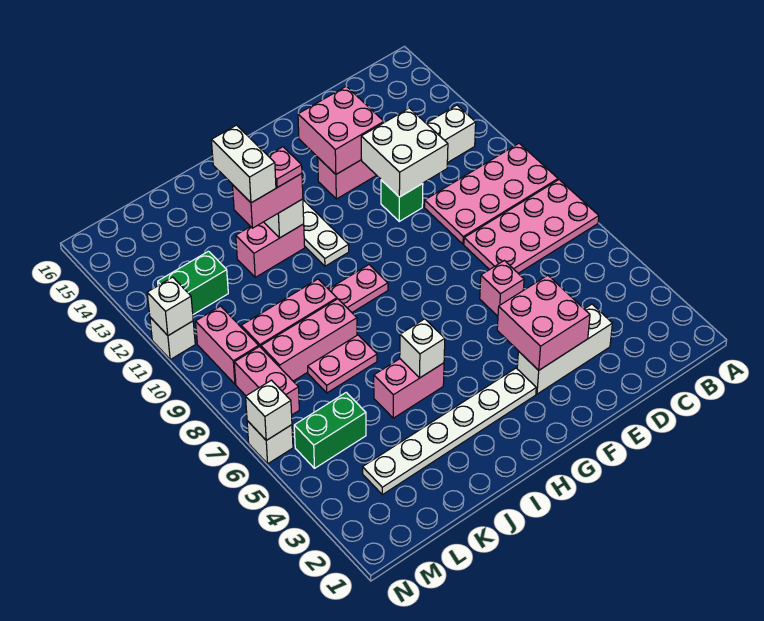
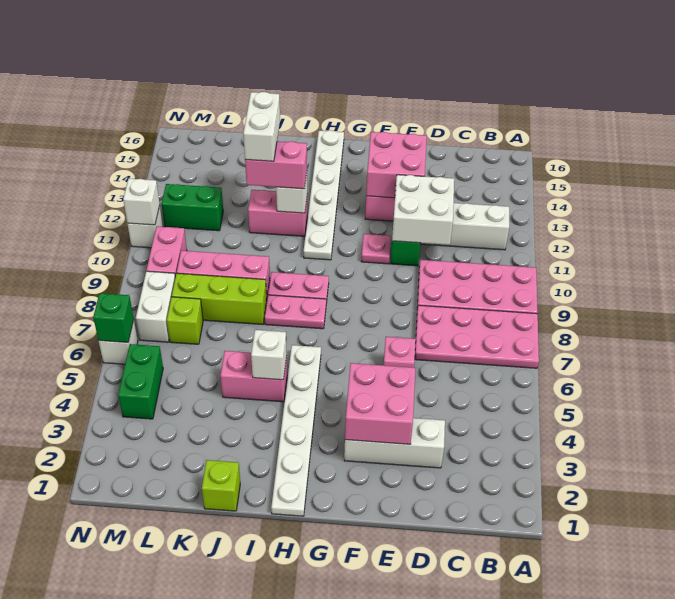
white plate G3:L3 level 1 -> white plate H1:H6 level 1
pink plate I12 level 4 -> pink plate F11 level 1
none -> lime brick J1 level 1
pink plate J7:K7 level 1 -> pink plate H8:I8 level 1
pink brick J8:L8 level 1 -> lime brick J8:L8 level 1
green brick L5:M5 level 1 -> green brick M4:M5 level 1
none -> lime brick L7 level 1
pink brick M7:M8 level 1 -> white brick M7:M8 level 1
white brick N6 level 2 -> green brick N6 level 2

